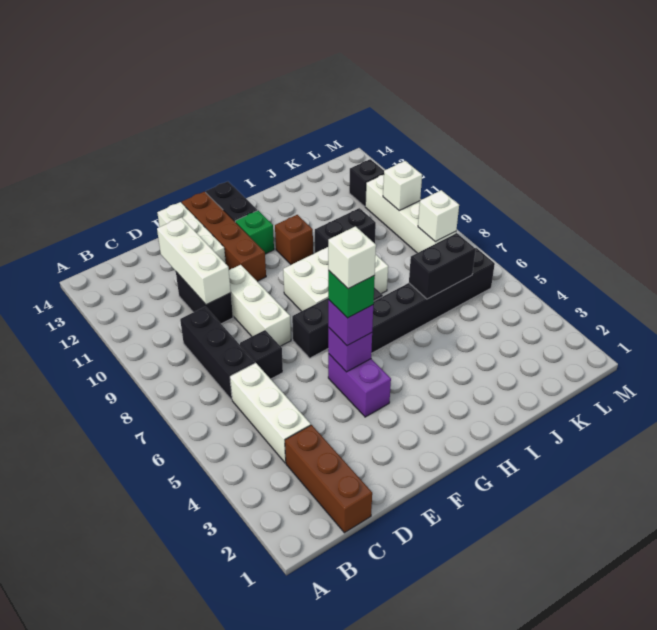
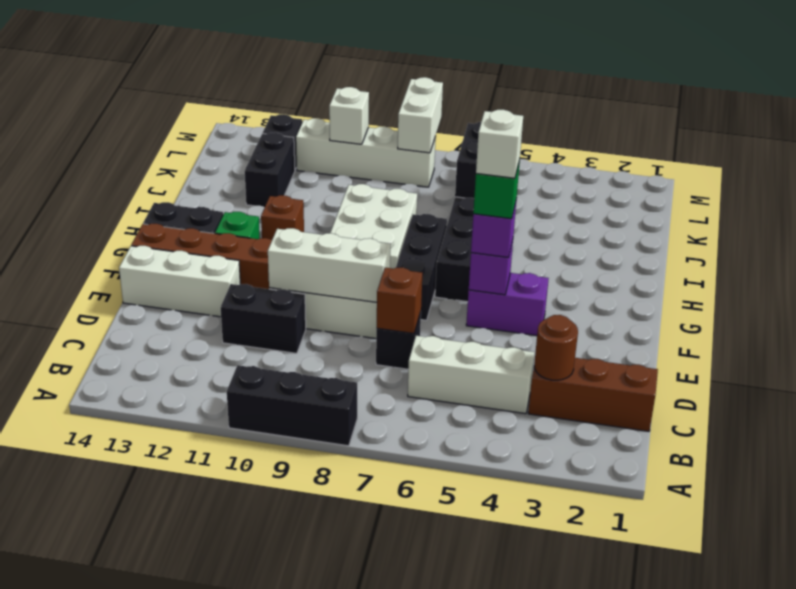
none -> brown round brick C3 level 2
black brick C7:C9 level 1 -> black brick A8:A10 level 1
none -> brown brick D7 level 2
white brick D10:D12 level 2 -> white brick E8:E10 level 2
black brick I10:J10 level 1 -> black brick J12:K12 level 1
white brick L8 level 2 -> white brick L8:M8 level 2

